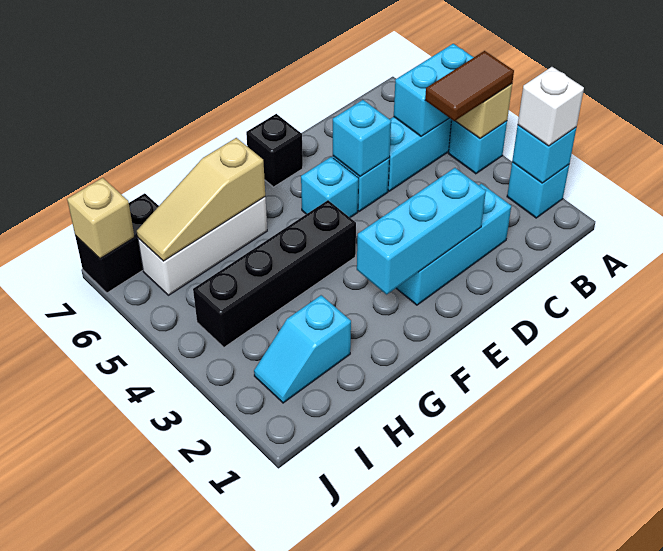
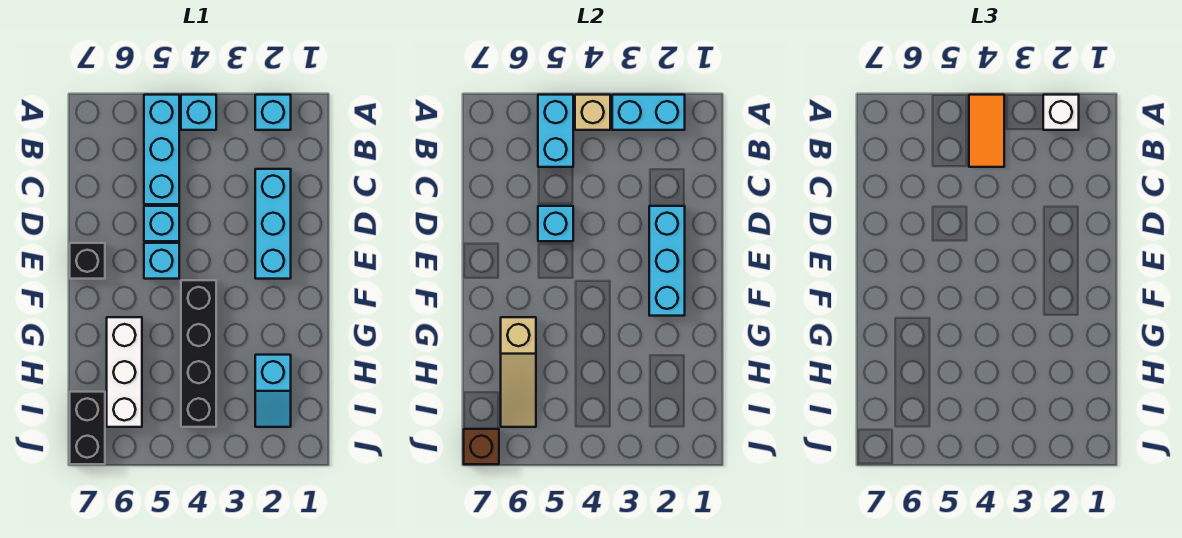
cyan brick A2 level 2 -> cyan brick A2:A3 level 2
brown tile A4:B4 level 3 -> orange tile A4:B4 level 3
tan brick J7 level 2 -> brown brick J7 level 2

